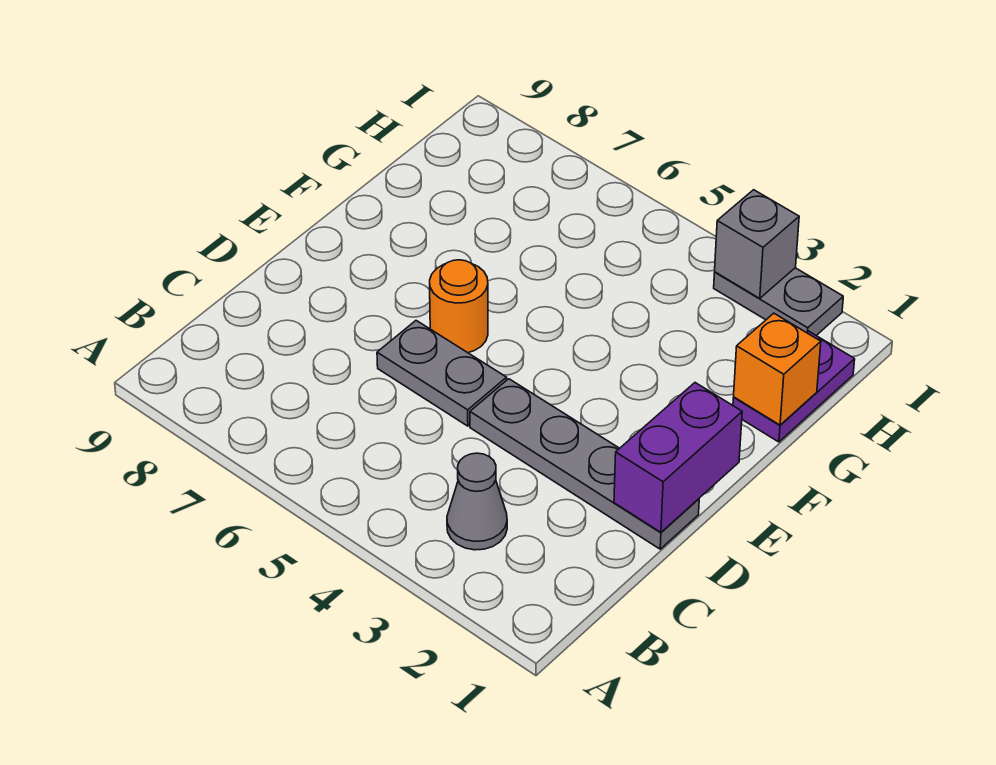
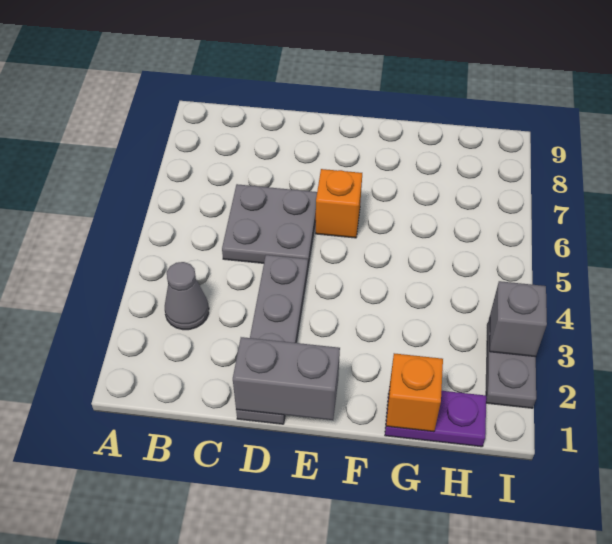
purple brick D1:E1 level 2 -> grey brick D1:E1 level 2
grey plate D5:D6 level 1 -> grey plate C5:D6 level 1
orange round brick E6 level 1 -> orange brick E6 level 1

